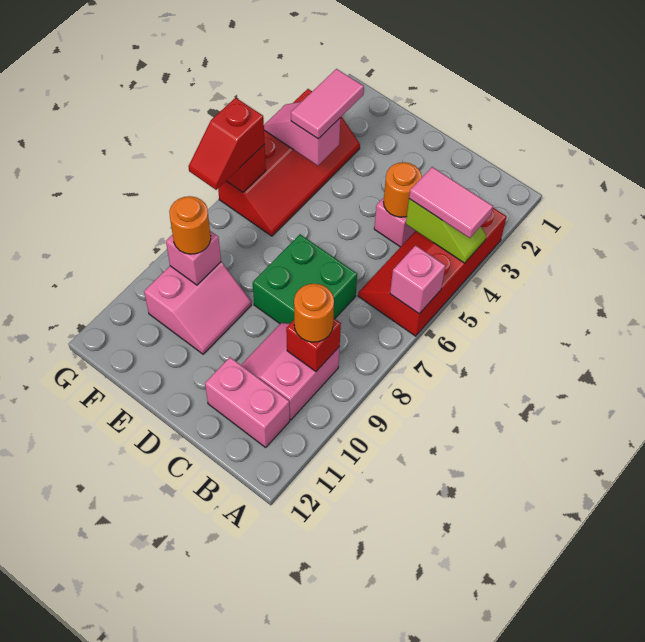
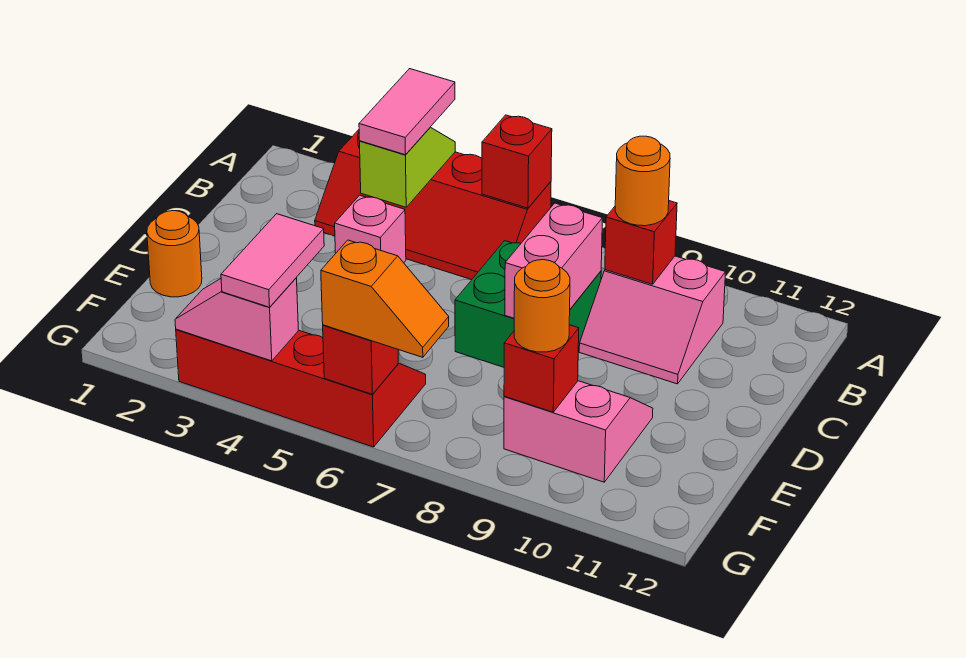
pink brick A6 level 2 -> red brick A6 level 2
pink brick B11:C11 level 1 -> pink brick C8:D8 level 2
orange round brick C4 level 2 -> orange round brick E1 level 1
pink tile F3:F4 level 3 -> pink tile F4:G4 level 3
pink slope F4:G4 level 2 top F -> pink slope G3:G4 level 2 top 4
pink brick F9 level 2 -> red brick F9 level 2
red slope G6:G7 level 3 top 6 -> orange slope G6:G7 level 3 top 6

